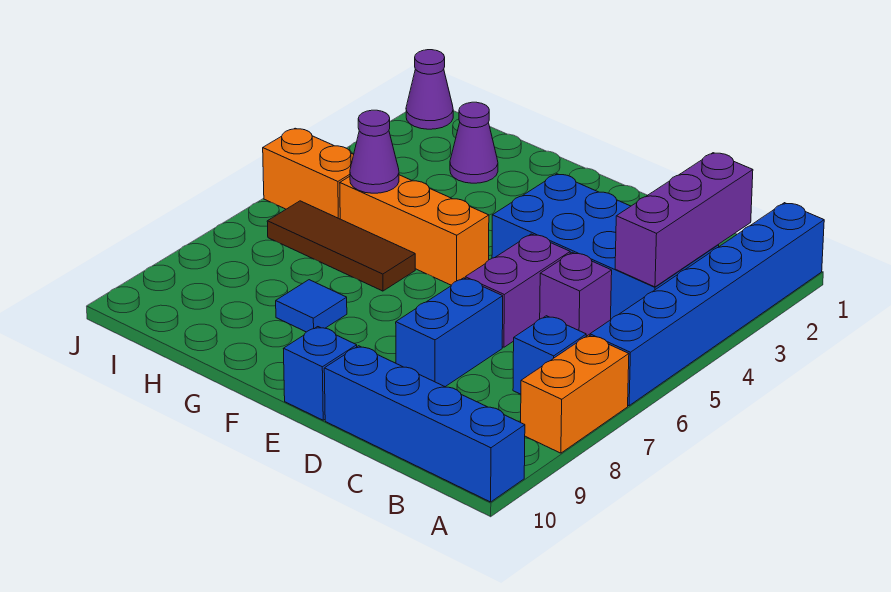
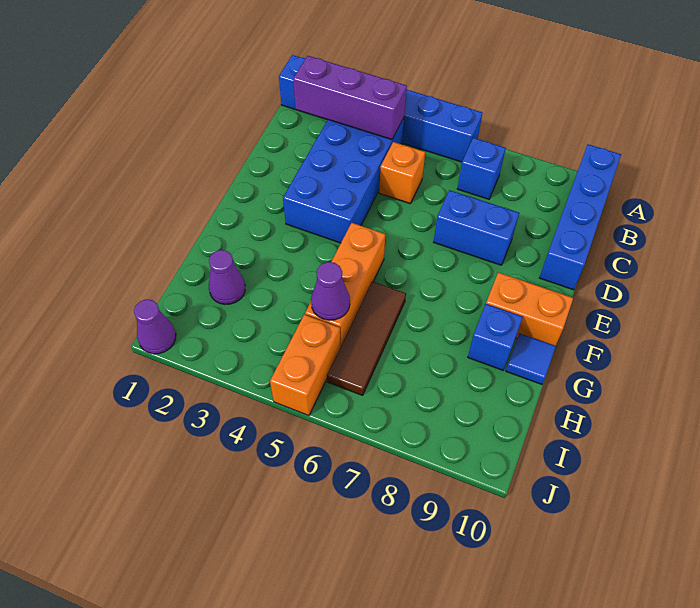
orange brick A7:A8 level 1 -> orange brick F9:F10 level 1
purple brick C5 level 1 -> orange brick C5 level 1
purple brick D5:D6 level 1 -> none
blue brick E10 level 1 -> blue brick G9 level 1
blue tile G8 level 1 -> blue tile G10 level 1

